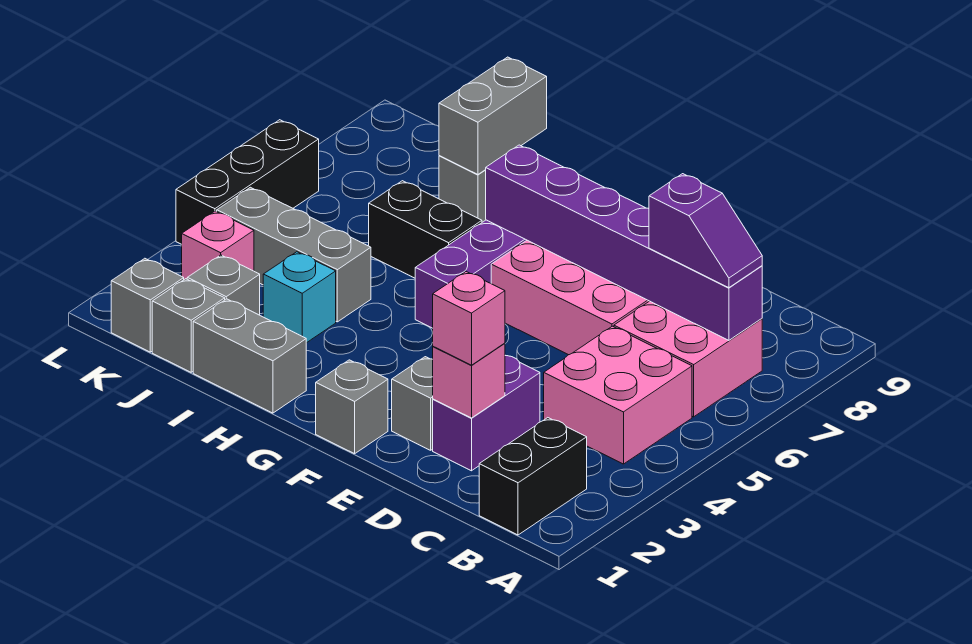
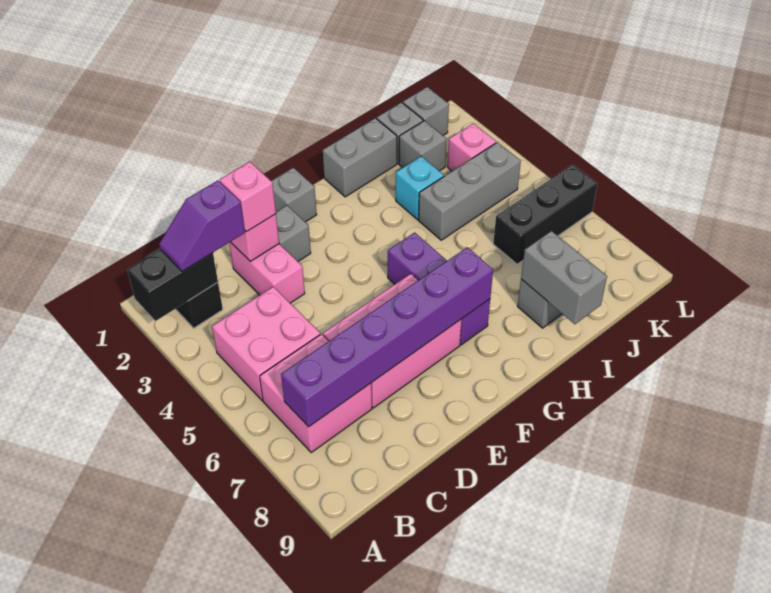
purple slope B7:C7 level 3 top C -> purple slope B2:C2 level 3 top C
purple brick D2:D3 level 1 -> pink brick D2:D3 level 1
black brick H6:I6 level 1 -> black brick A2:B2 level 2
black brick L4:L6 level 1 -> black brick J6:L6 level 1

